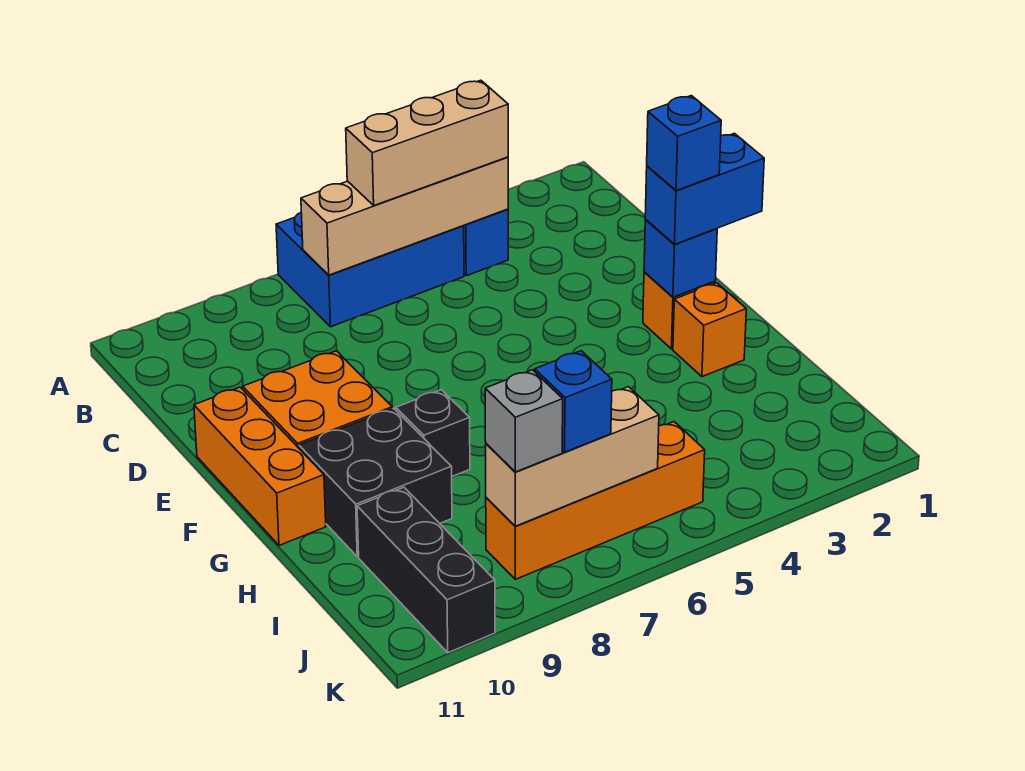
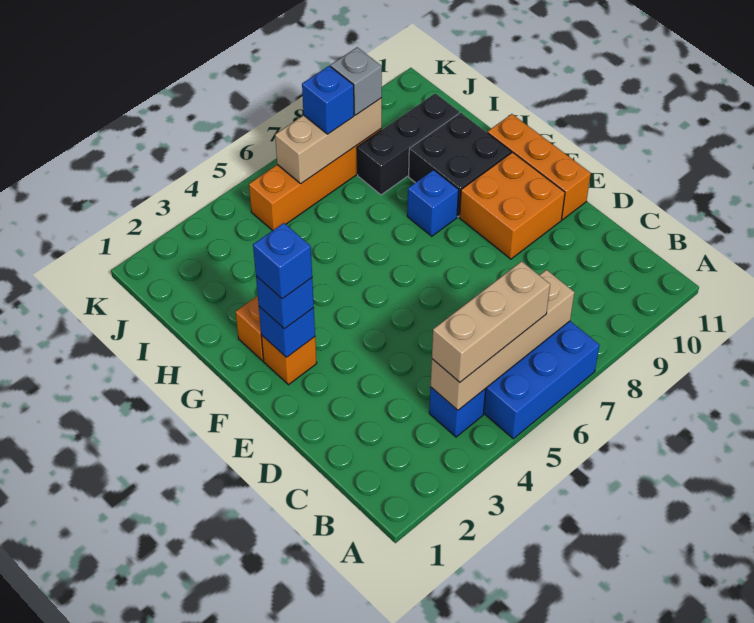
blue brick F1:F2 level 3 -> blue brick F2 level 3
black brick G8 level 1 -> blue brick G8 level 1
black brick I10:K10 level 1 -> black brick I8:I10 level 1

